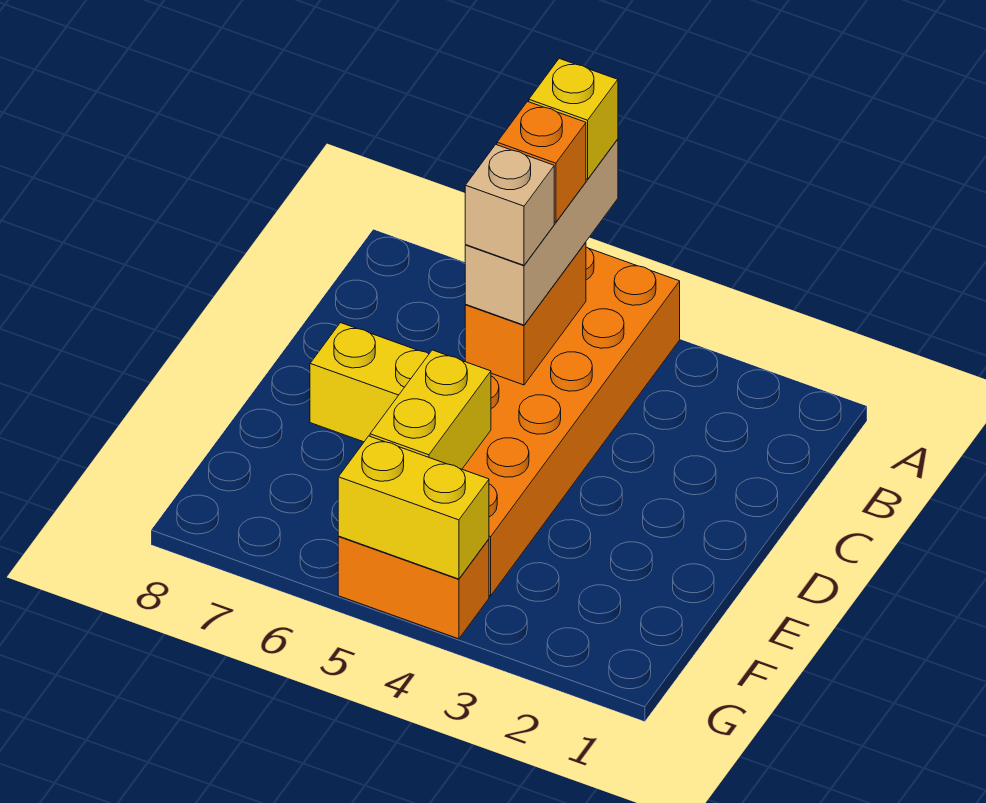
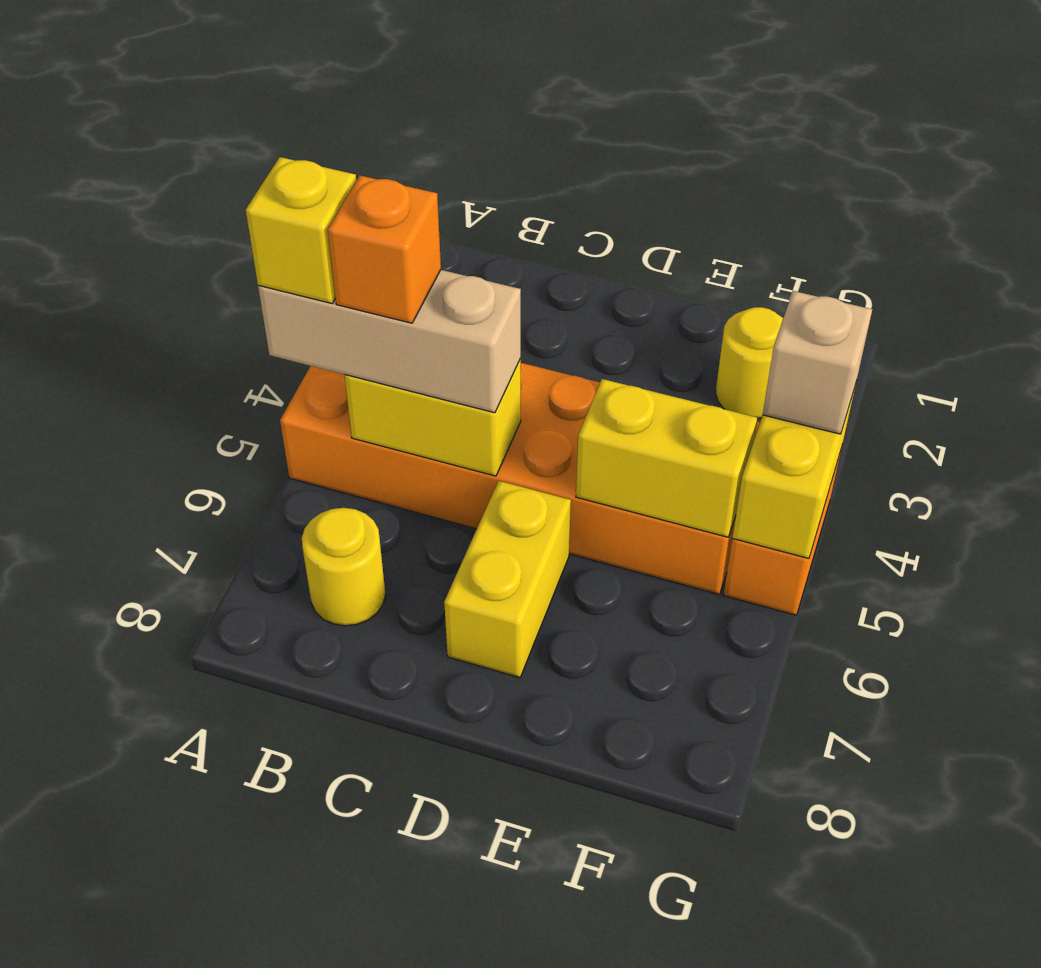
orange brick B5:C5 level 2 -> yellow brick B5:C5 level 2
none -> yellow round brick B7 level 1
tan brick C5 level 4 -> tan brick G4 level 3
none -> yellow round brick F2 level 1

